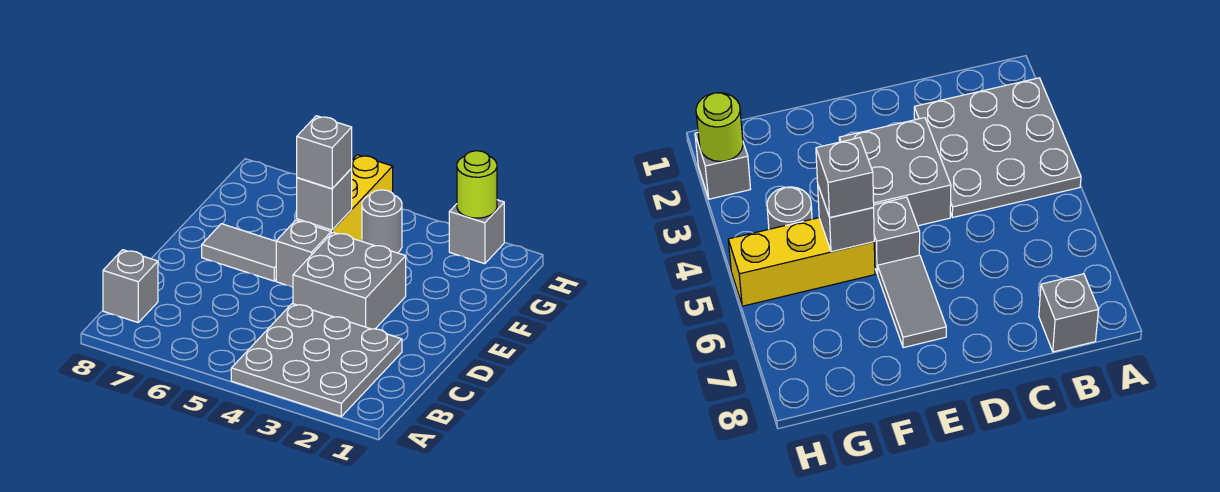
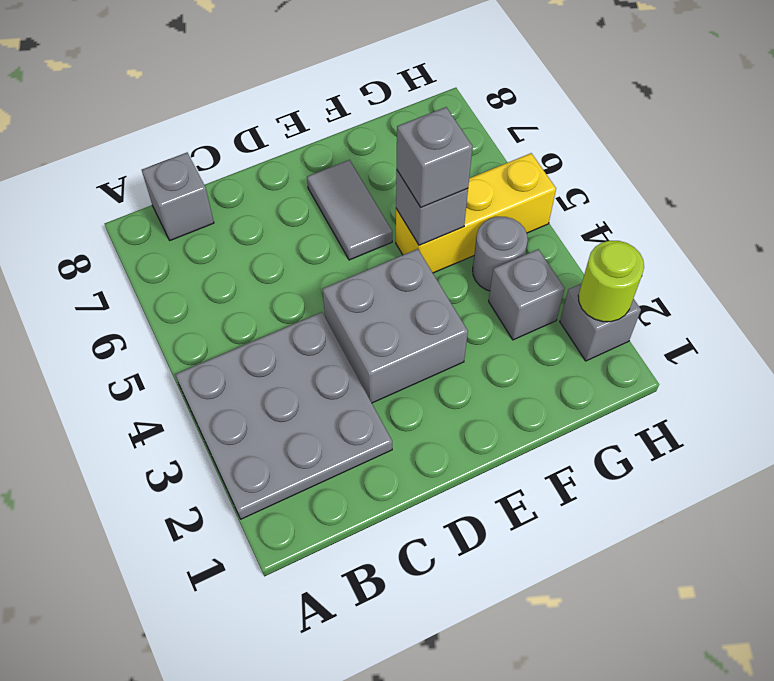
grey brick E5 level 1 -> grey brick G3 level 1

